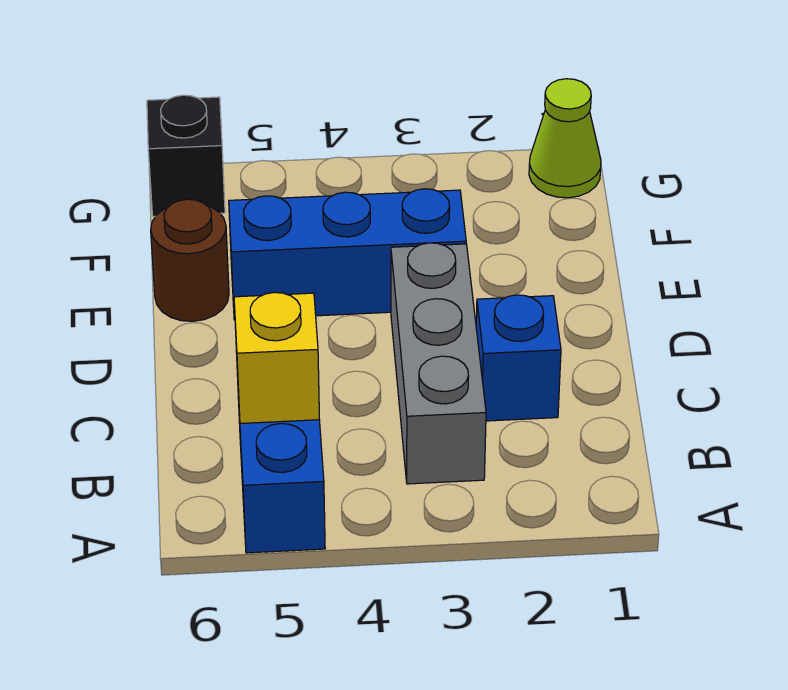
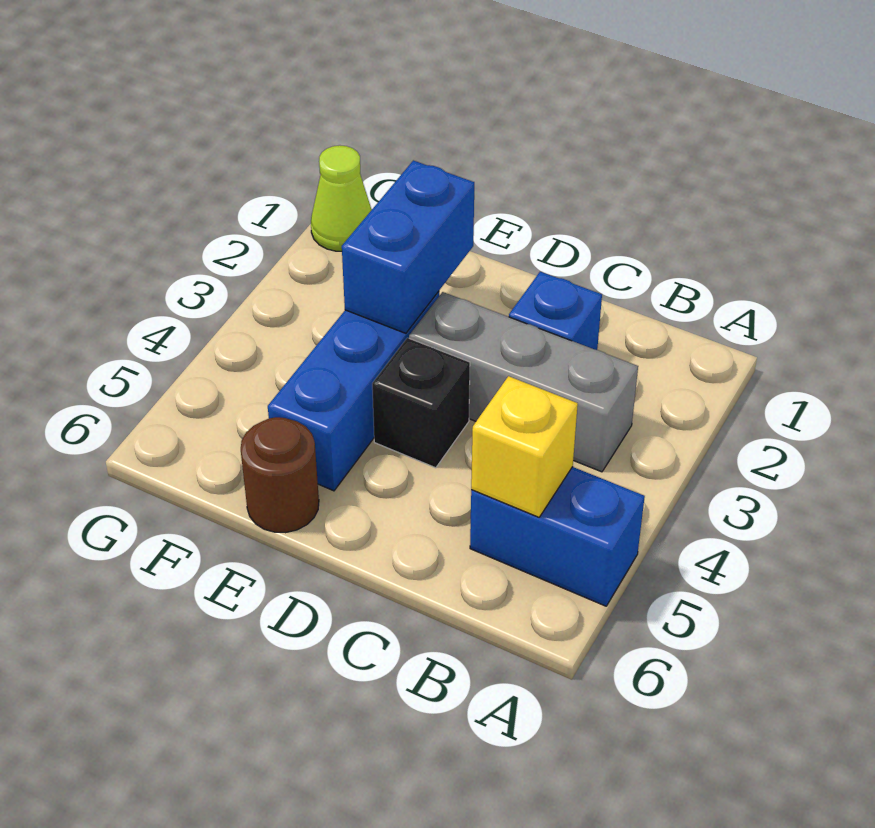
none -> blue brick E2:E3 level 2
black brick G6 level 1 -> black brick D4 level 1

